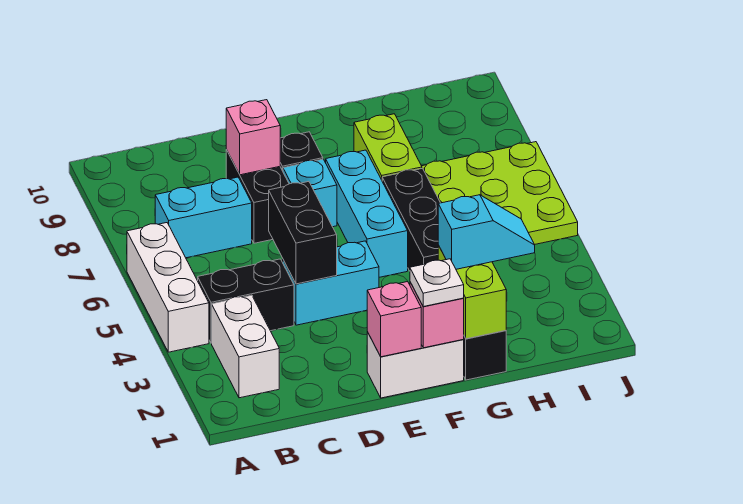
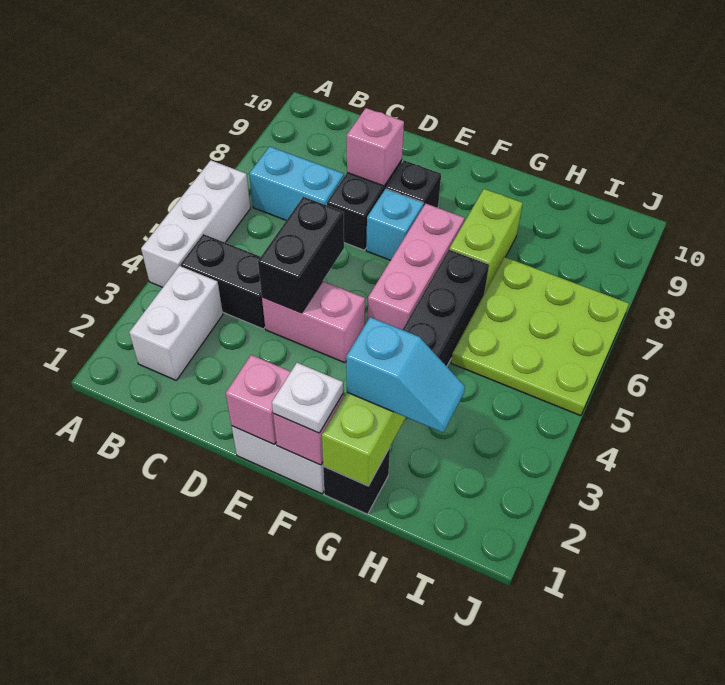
cyan brick D4:E4 level 1 -> pink brick D4:E4 level 1
cyan brick F5:F7 level 1 -> pink brick F5:F7 level 1

